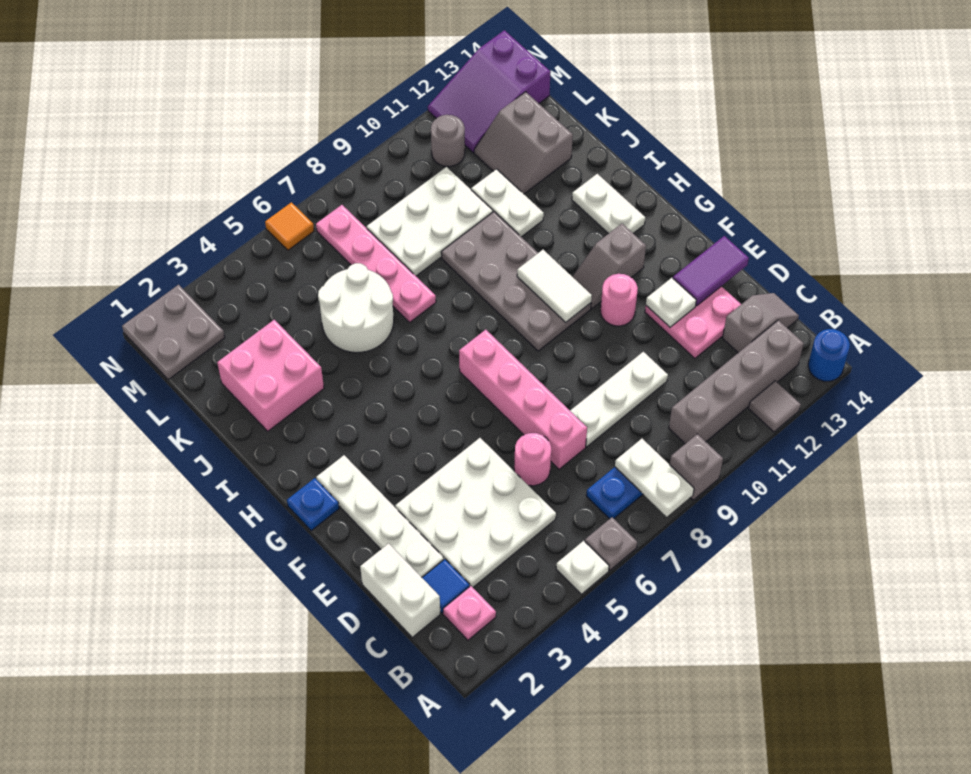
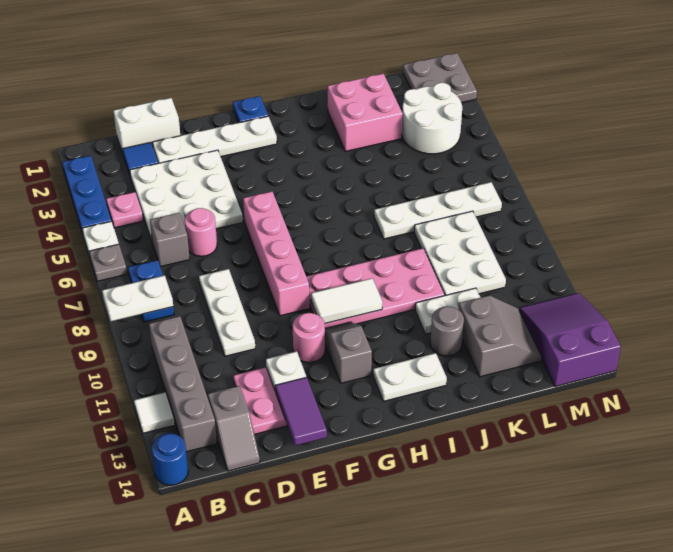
none -> blue plate A2:A4 level 1
grey brick A9 level 1 -> grey brick C6 level 1
grey tile A12 level 1 -> white tile A12 level 1
pink plate B2 level 1 -> pink plate B4 level 1
pink brick D7:G7 level 1 -> pink brick F6:F9 level 1
grey plate G9:J10 level 1 -> pink plate G9:J10 level 1
white round brick J5:K6 level 1 -> white round brick L3:M4 level 1
pink plate J7:M7 level 1 -> white plate J7:M7 level 1
grey slope K12:L13 level 1 top 13 -> grey slope K12:L13 level 1 top K
grey round brick M11 level 1 -> grey round brick J12 level 1
orange tile N6 level 1 -> none

